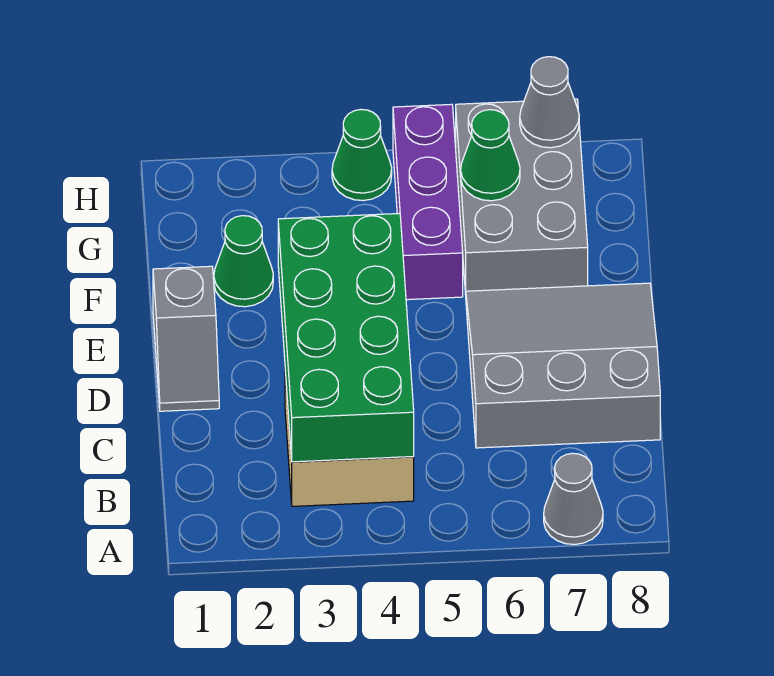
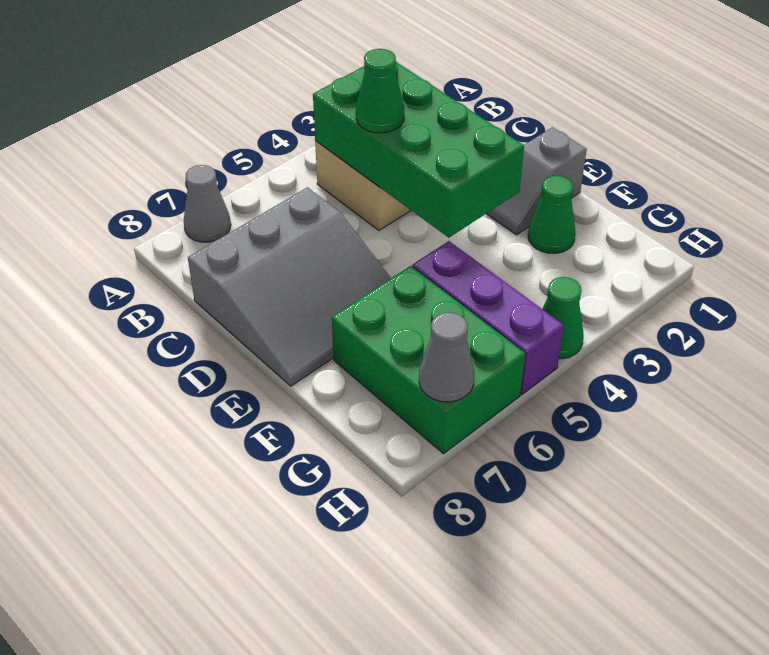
grey slope D1:E1 level 1 top E -> grey slope E1:E2 level 1 top 1
grey brick F6:H7 level 1 -> green brick F6:H7 level 1
green cone G6 level 2 -> green cone C4 level 3

